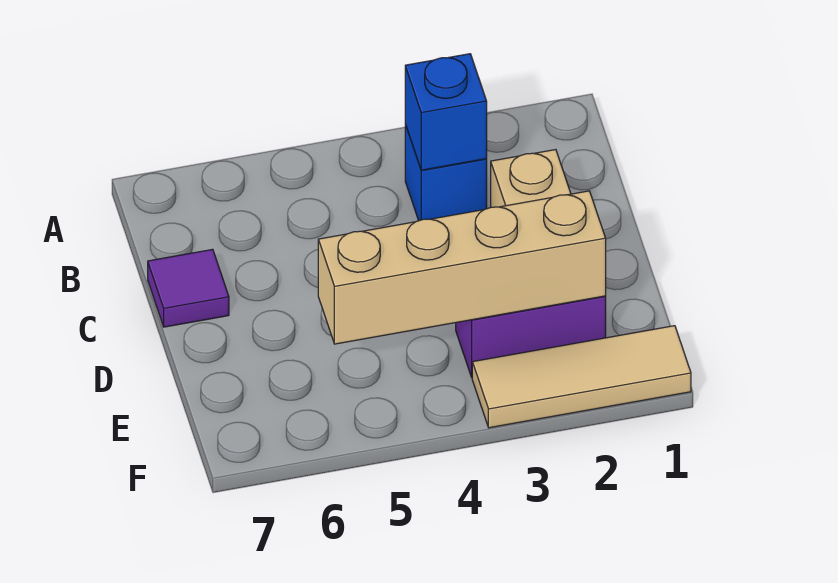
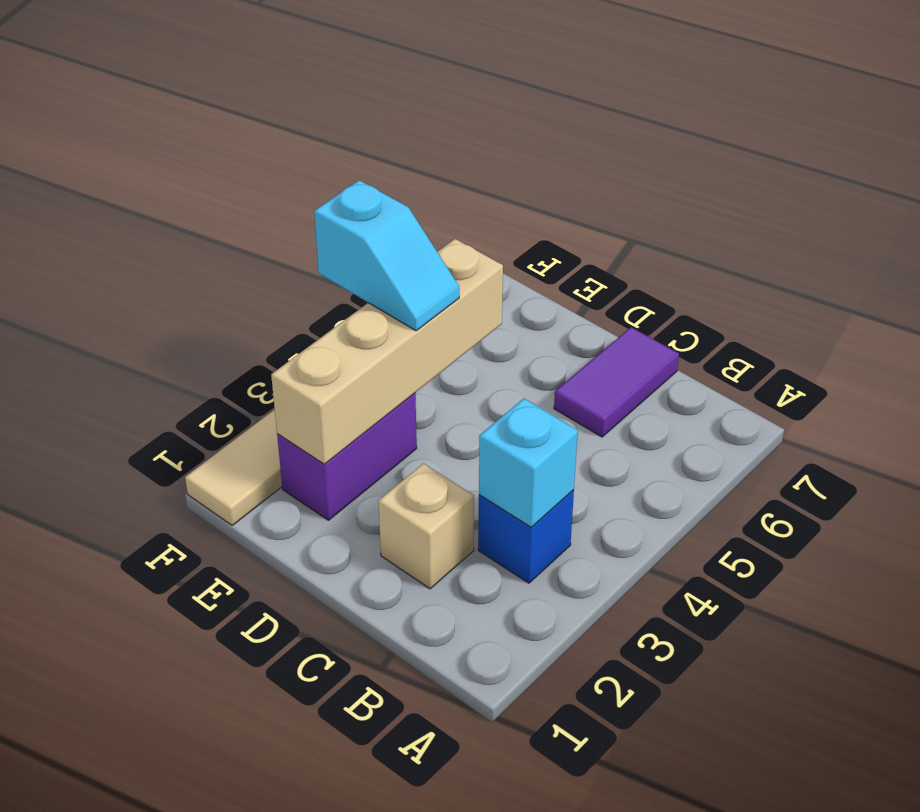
blue brick B3 level 2 -> cyan brick B3 level 2
purple tile C7 level 1 -> purple tile C6:C7 level 1
none -> cyan slope E4:F4 level 3 top F

